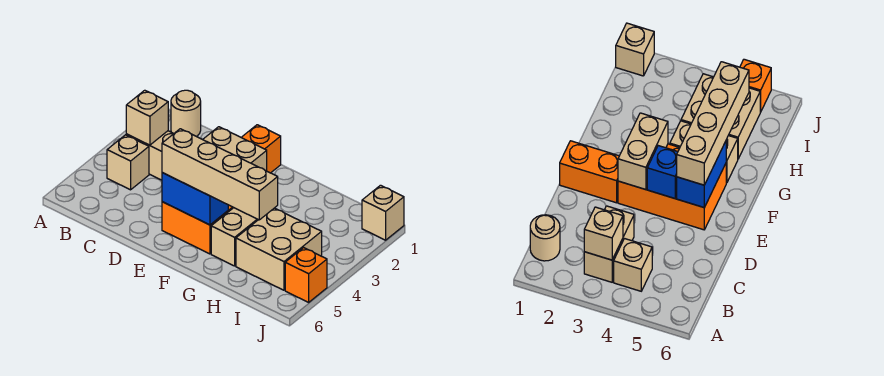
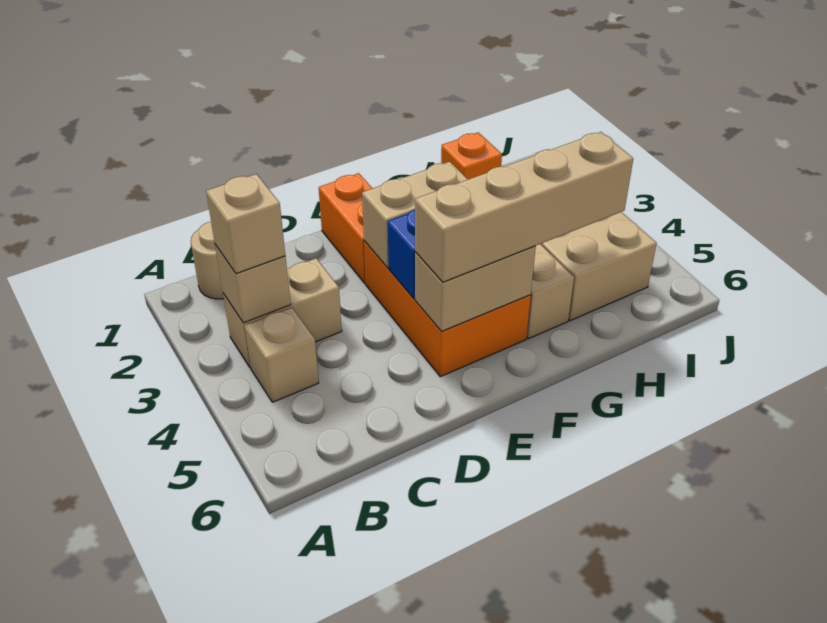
blue brick E5:F5 level 2 -> tan brick E5:F5 level 2
tan brick J1 level 1 -> tan brick B3 level 3
orange brick J5 level 1 -> orange brick H1 level 1

